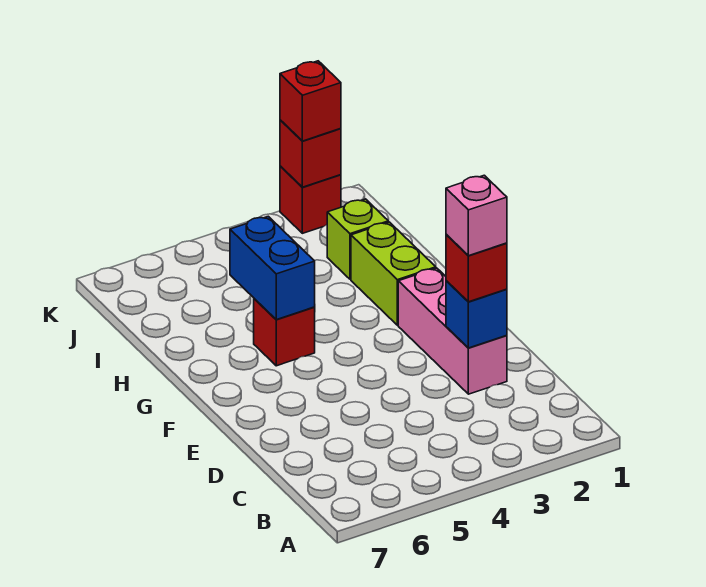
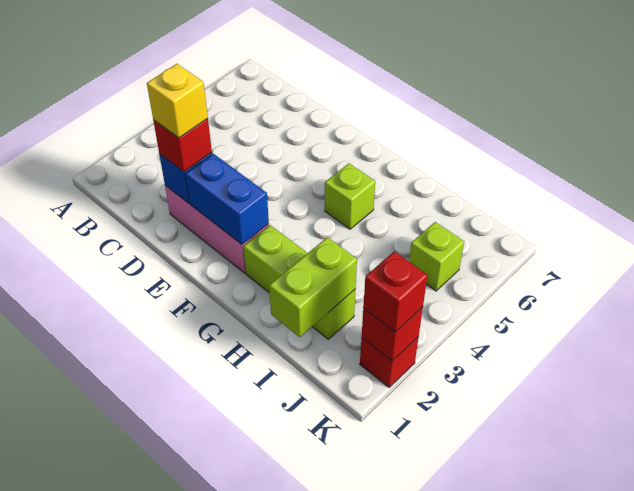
pink brick D2 level 4 -> yellow brick D2 level 4
red brick G5 level 1 -> lime brick G5 level 1
blue brick G5:H5 level 2 -> blue brick E2:F2 level 2
none -> lime brick I1:I2 level 2
none -> lime brick J5 level 1

